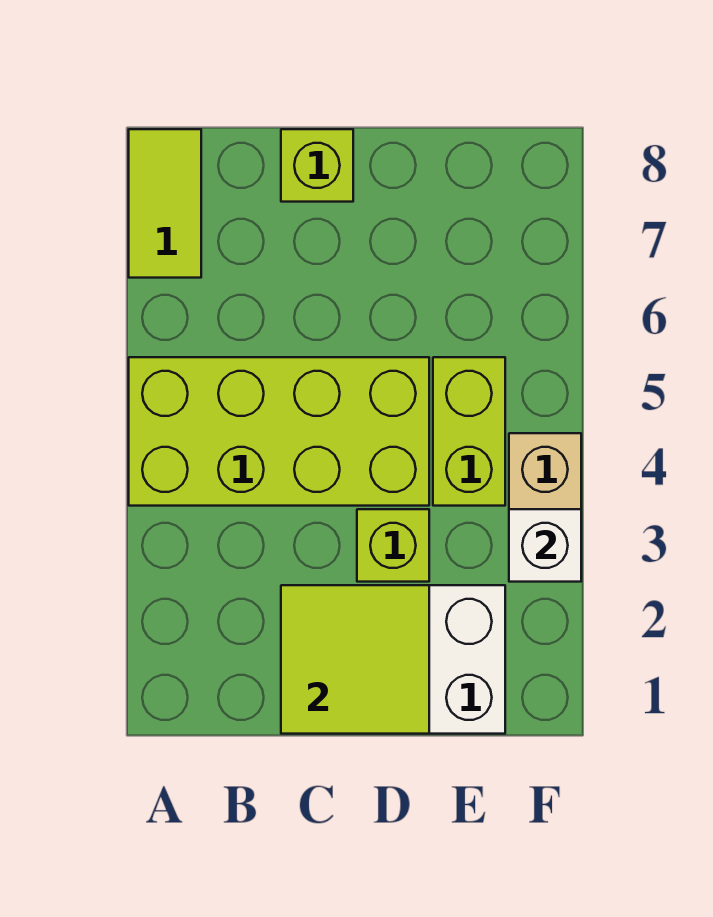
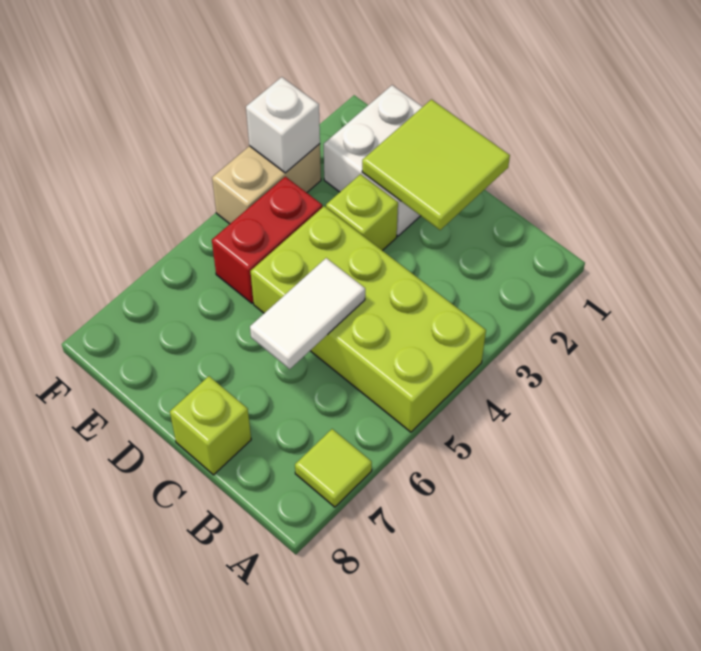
lime tile A7:A8 level 1 -> lime tile A7 level 1
none -> white tile C5:C6 level 2
lime brick E4:E5 level 1 -> red brick E4:E5 level 1

